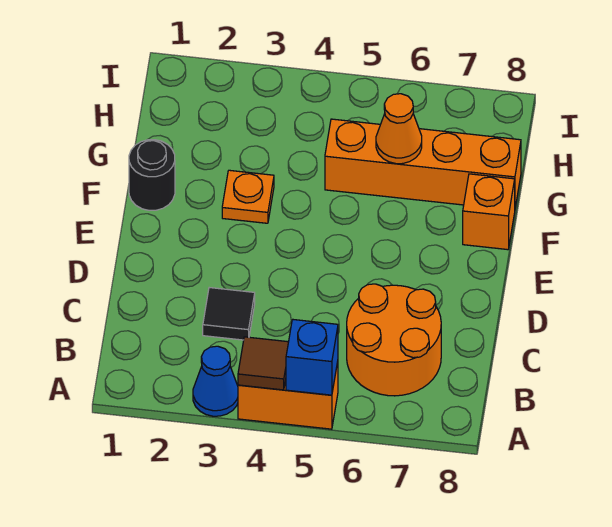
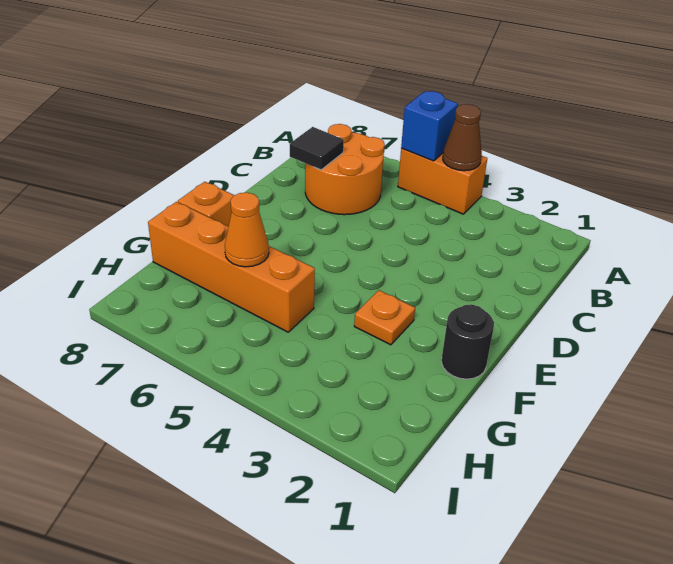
blue cone A3 level 1 -> none
brown tile A4 level 2 -> brown cone A4 level 2
black tile C3 level 1 -> black tile C7 level 2

